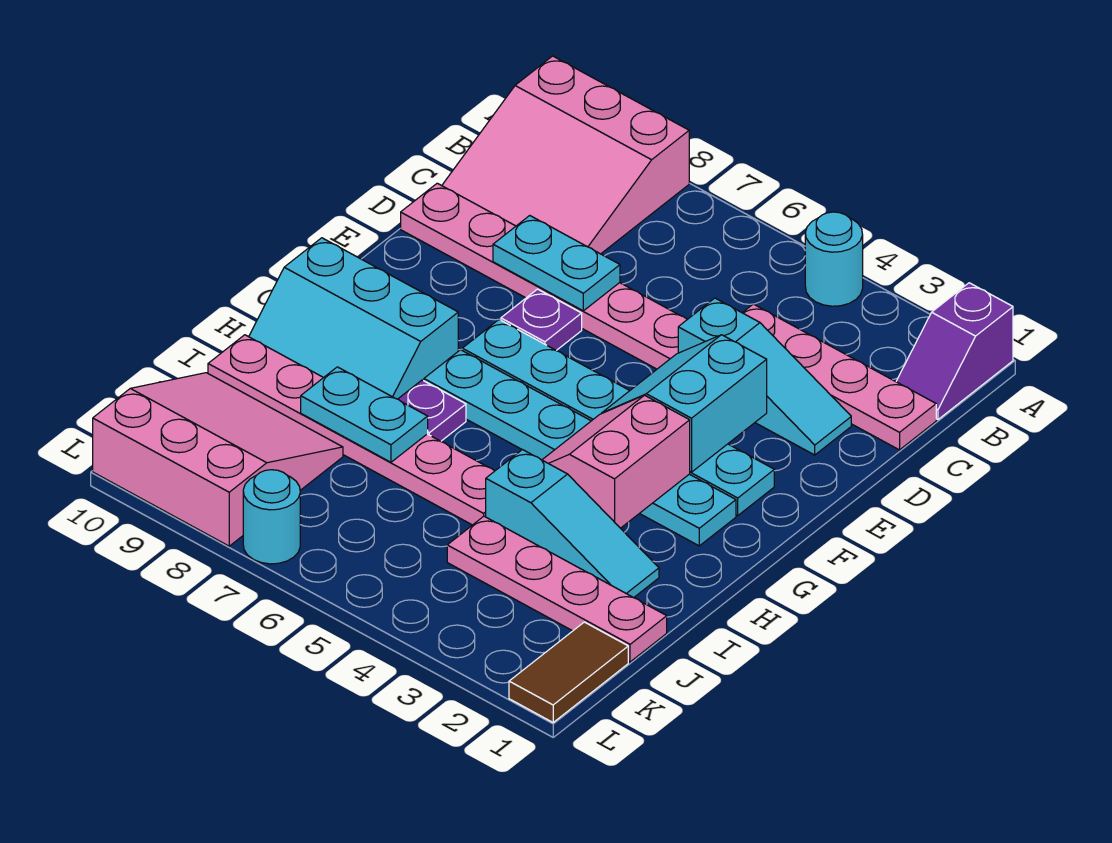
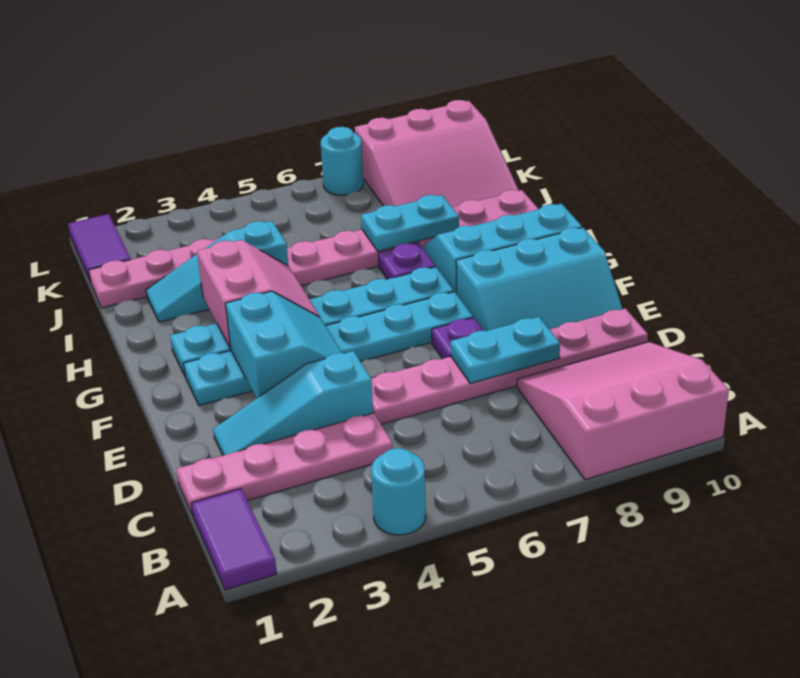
purple slope A1:B1 level 1 top A -> purple tile A1:B1 level 1
none -> cyan slope E8:F10 level 1 top F
brown tile K1:L1 level 1 -> purple tile K1:L1 level 1

